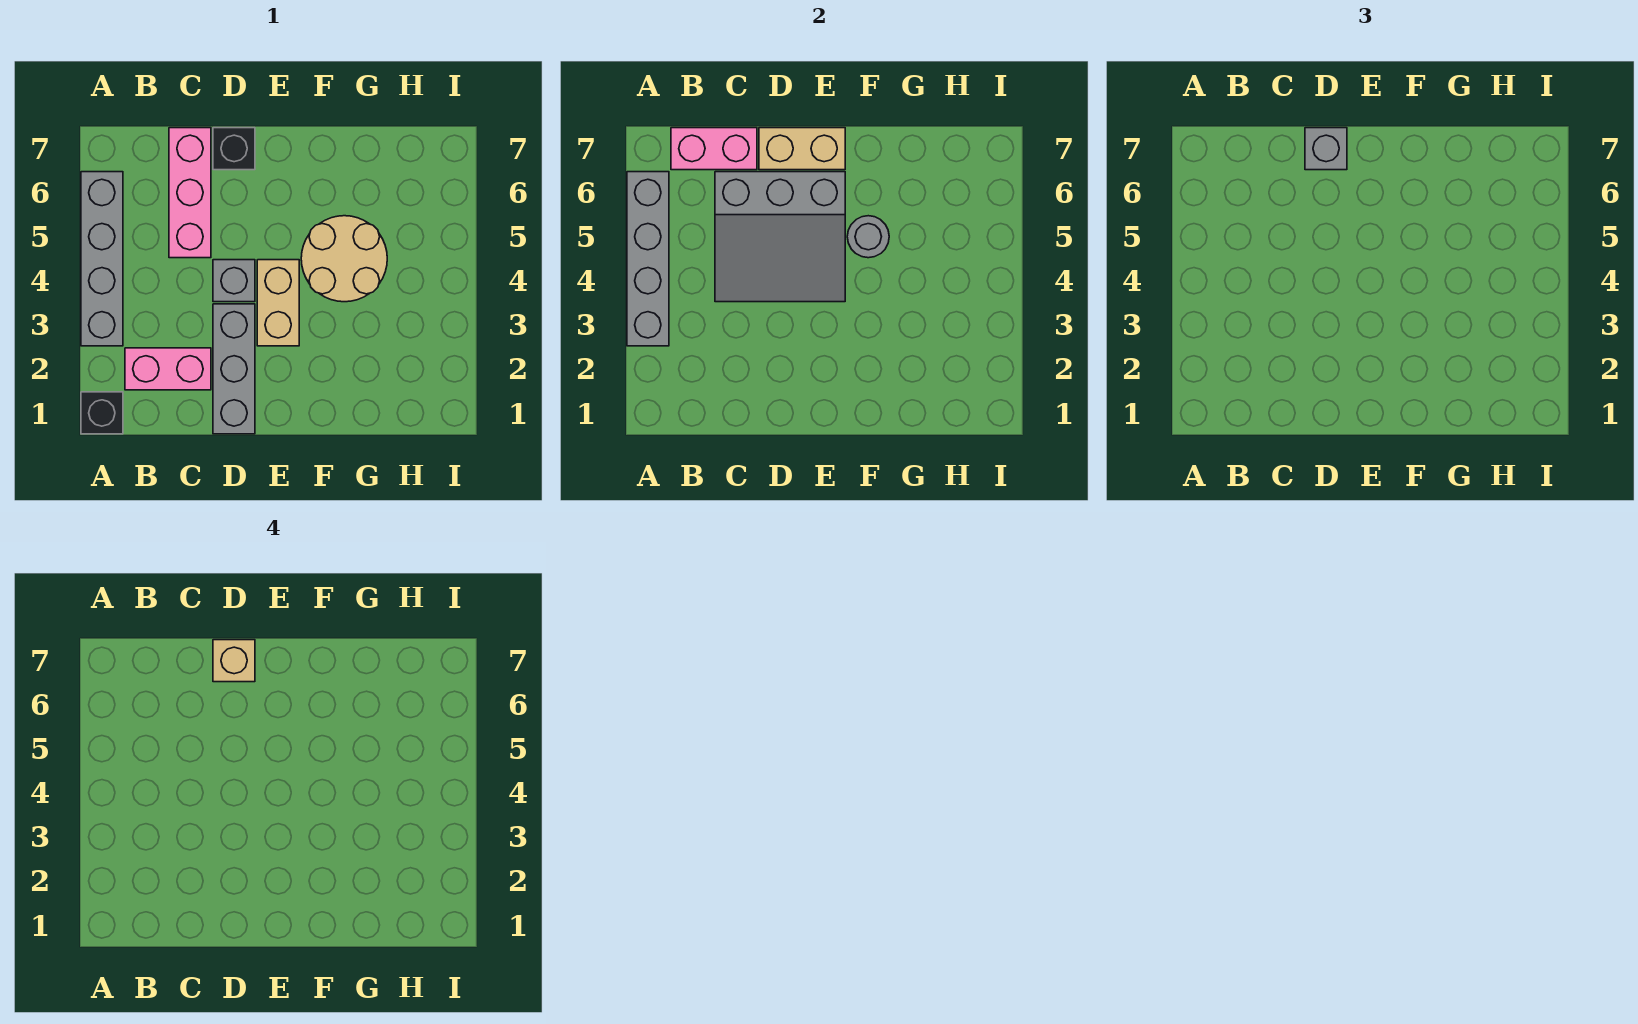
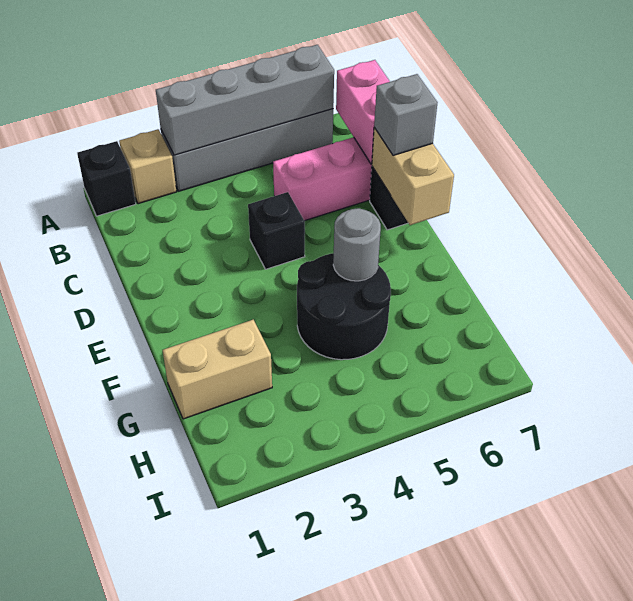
pink brick B2:C2 level 1 -> none
grey slope C4:E6 level 2 top 6 -> none
grey brick D1:D3 level 1 -> none
grey brick D4 level 1 -> black brick D4 level 1
tan brick D7 level 4 -> tan brick A2 level 1
tan brick E3:E4 level 1 -> tan brick G1:G2 level 1
tan round brick F4:G5 level 1 -> black round brick F4:G5 level 1

